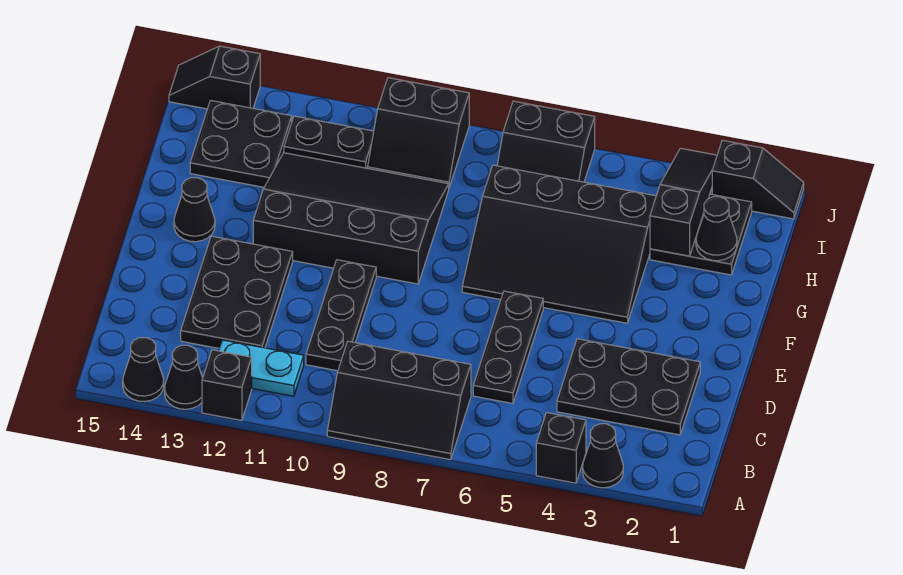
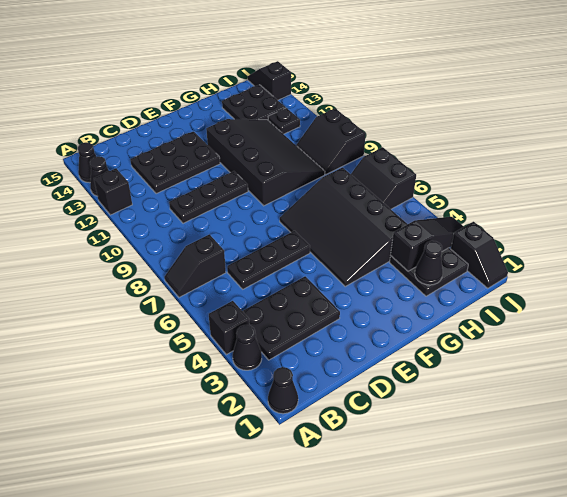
black slope A7:B9 level 1 top B -> black slope A7:B7 level 1 top B
cyan plate B11:B12 level 1 -> none
black plate C2:D4 level 1 -> black plate B3:D4 level 1
black cone F14 level 1 -> black cone A1 level 1
black plate I11:I12 level 1 -> black plate I12 level 1

